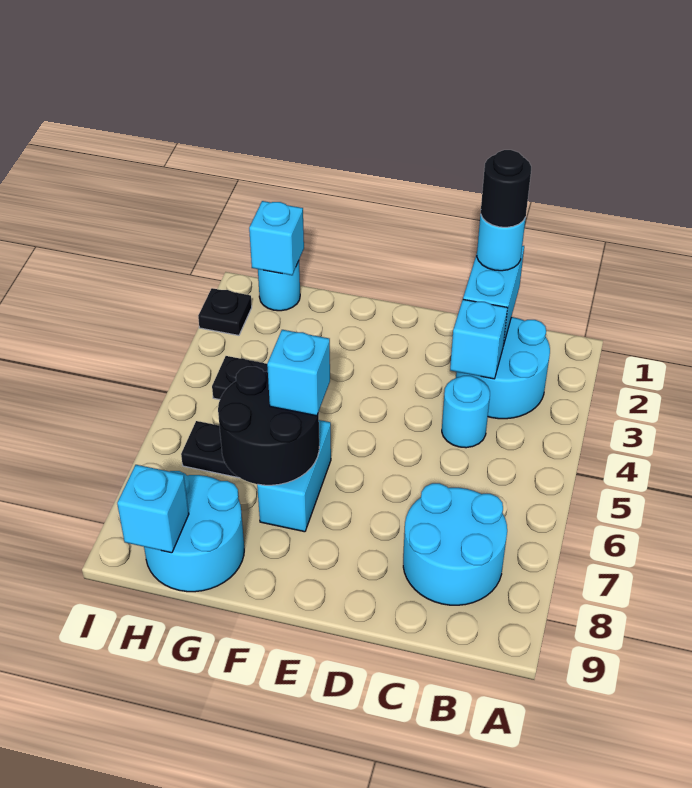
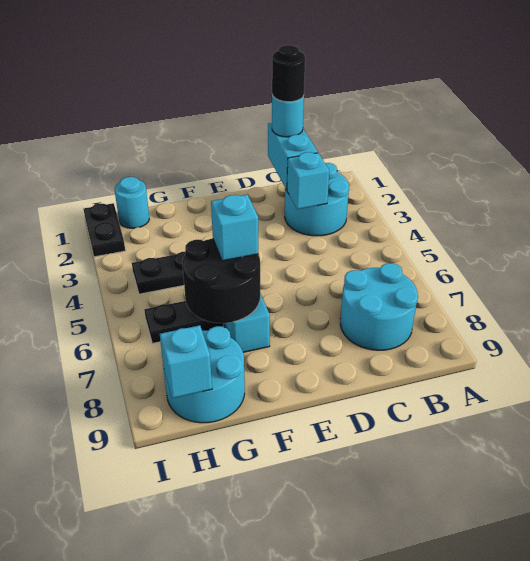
cyan round brick C4 level 1 -> none
cyan brick H1 level 2 -> none
black plate I2 level 1 -> black plate I1:I2 level 1

